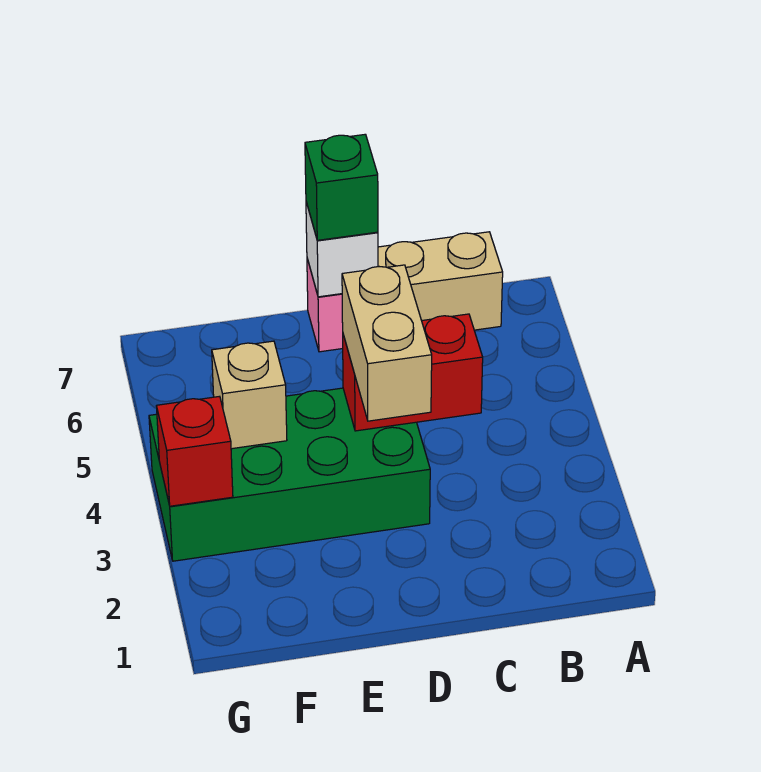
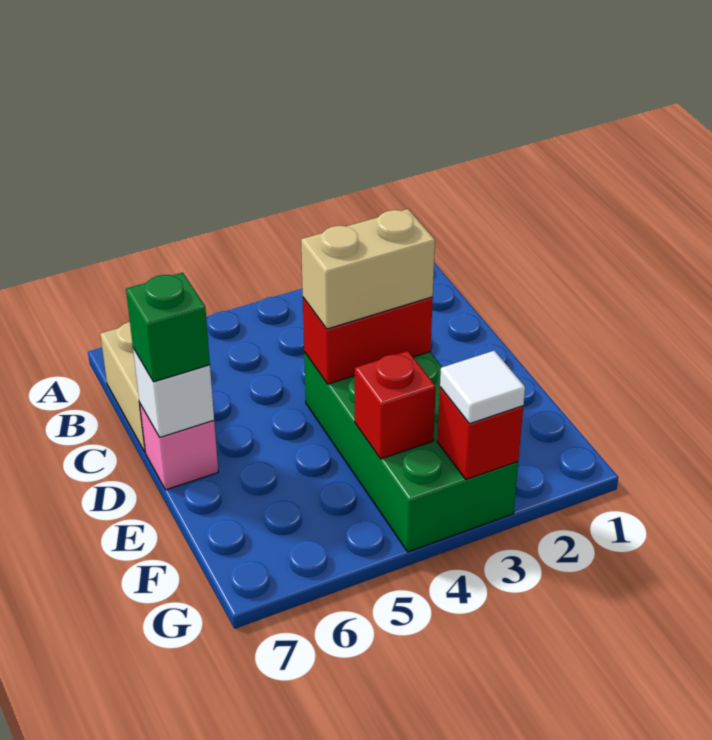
red brick C4:D4 level 2 -> red brick D3:D4 level 2
tan brick F4 level 2 -> red brick F4 level 2
none -> white tile G3 level 3

